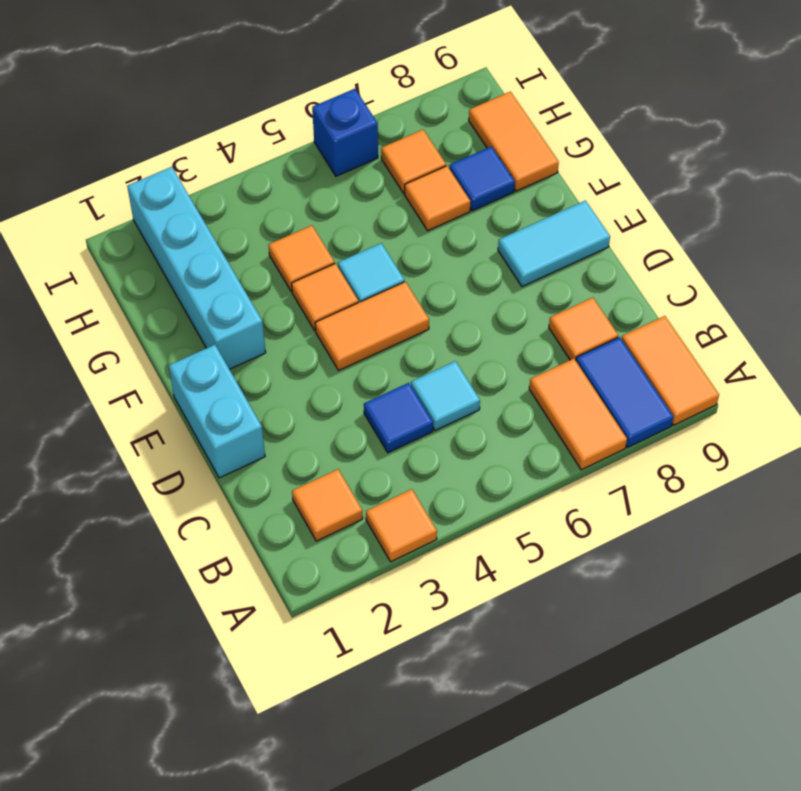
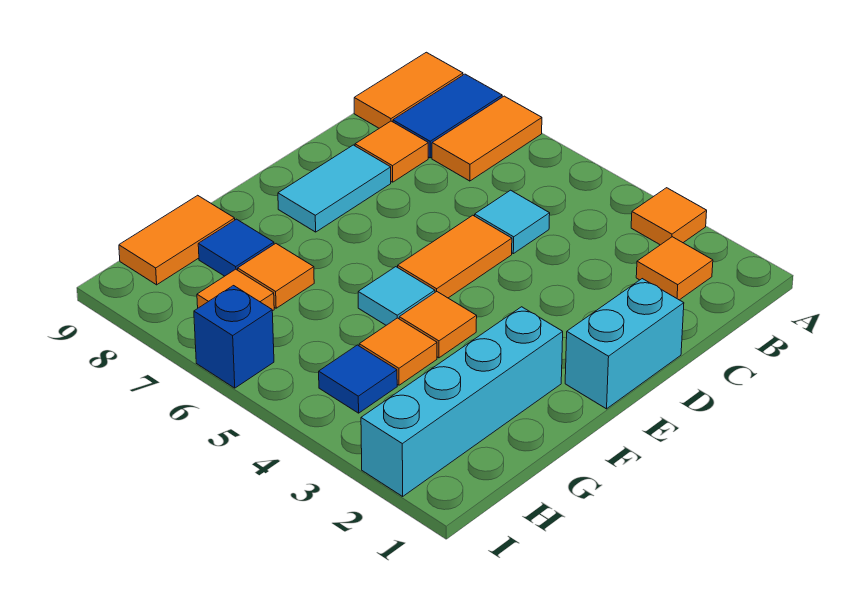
blue tile C4 level 1 -> blue tile H4 level 1
orange tile E4:E5 level 1 -> orange tile D5:E5 level 1
cyan tile E8:E9 level 1 -> cyan tile D8:E8 level 1

